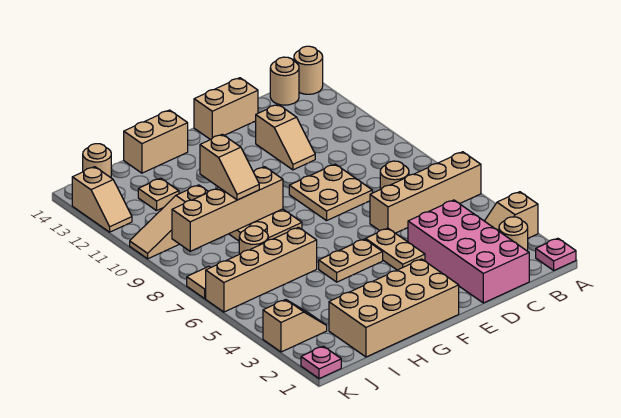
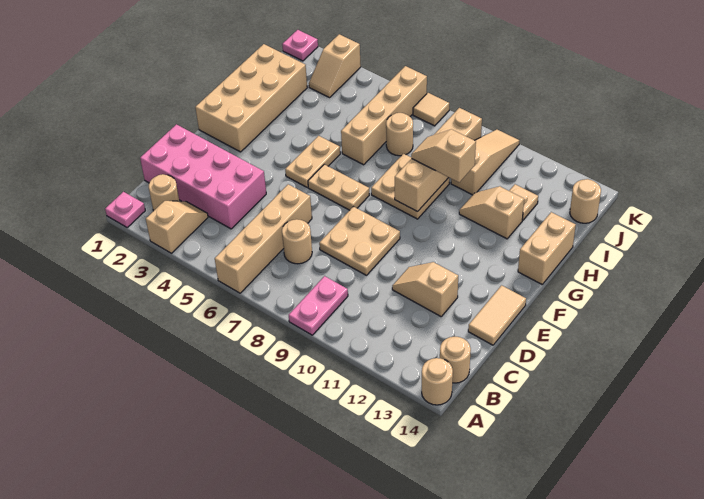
none -> pink plate A9:B9 level 1
tan brick D14:E14 level 1 -> tan tile D14:E14 level 1
tan plate E4:E5 level 1 -> tan plate F6:F7 level 1
tan slope K12:K13 level 1 top 13 -> tan slope H11:H12 level 1 top 12

